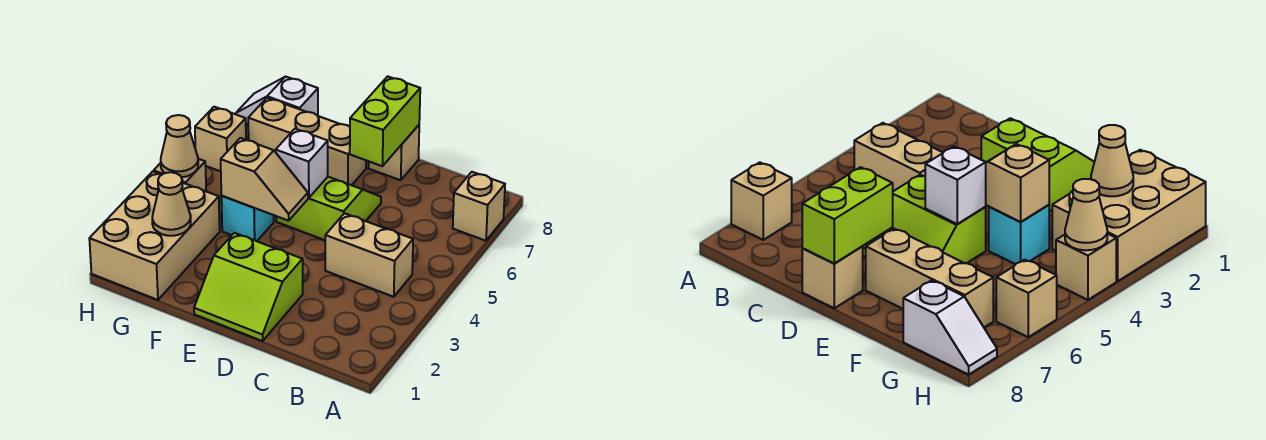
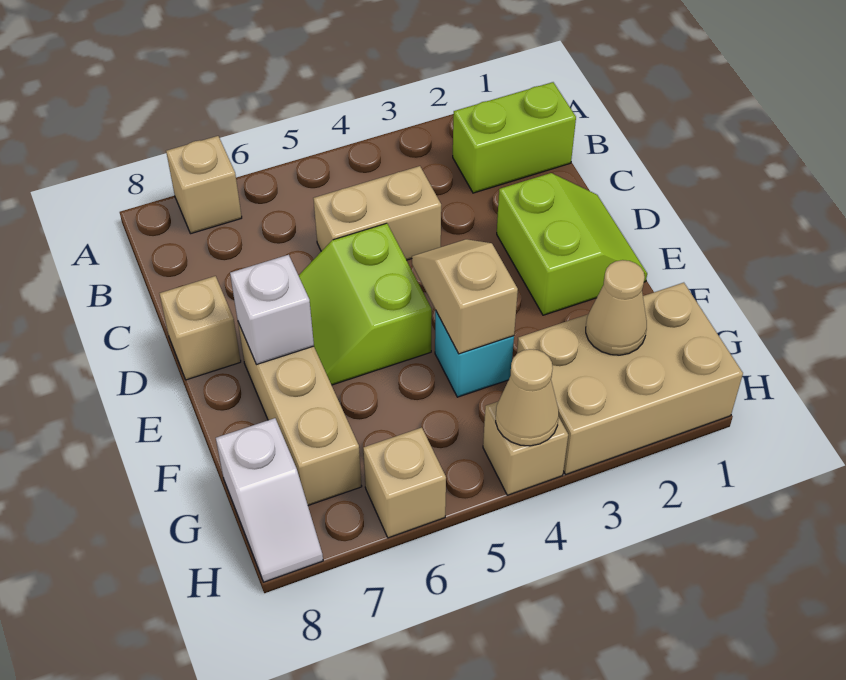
tan brick B4:C4 level 1 -> tan brick C4:C5 level 1
lime brick D7:D8 level 2 -> lime brick B1:B2 level 1
white brick E5 level 2 -> white brick E7 level 2

